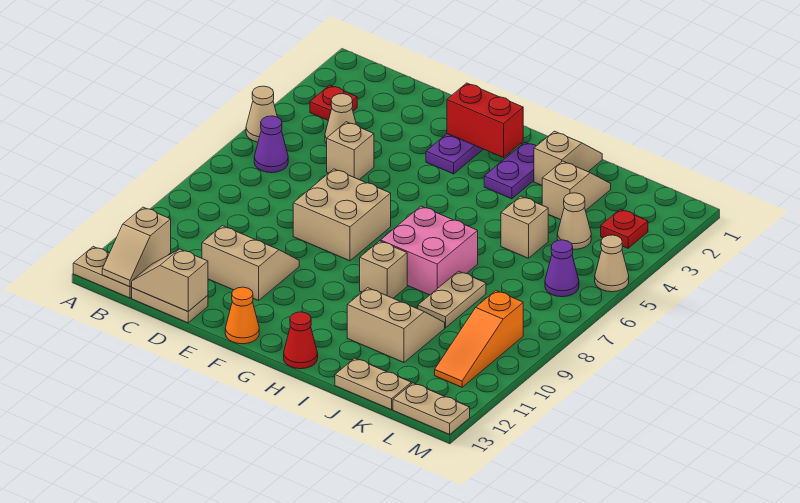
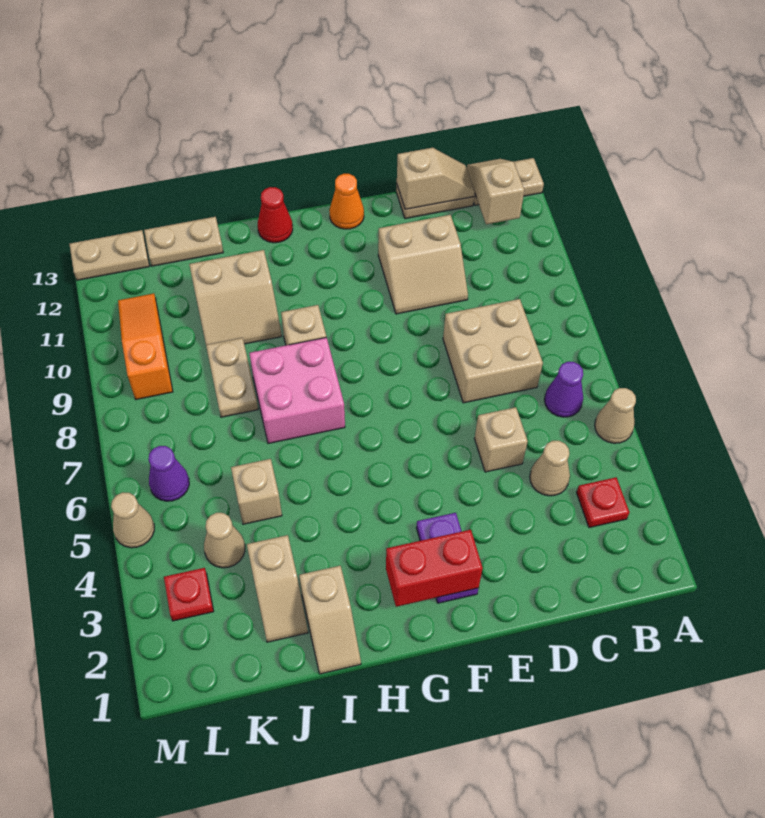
tan brick E7:F8 level 1 -> tan brick C7:D8 level 1
purple plate H2:H3 level 1 -> none

